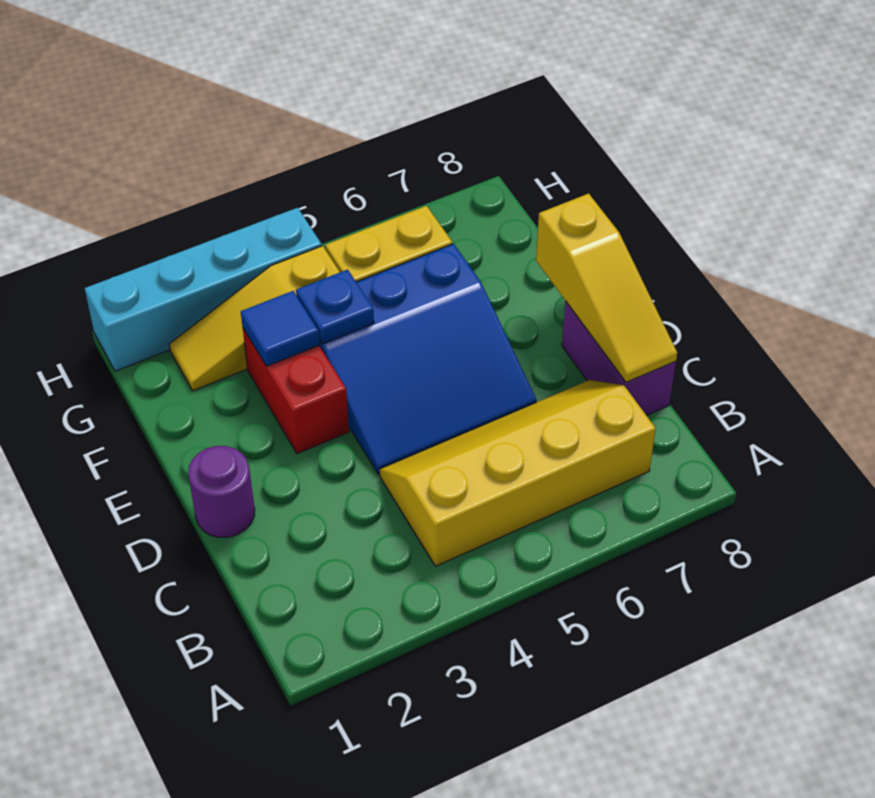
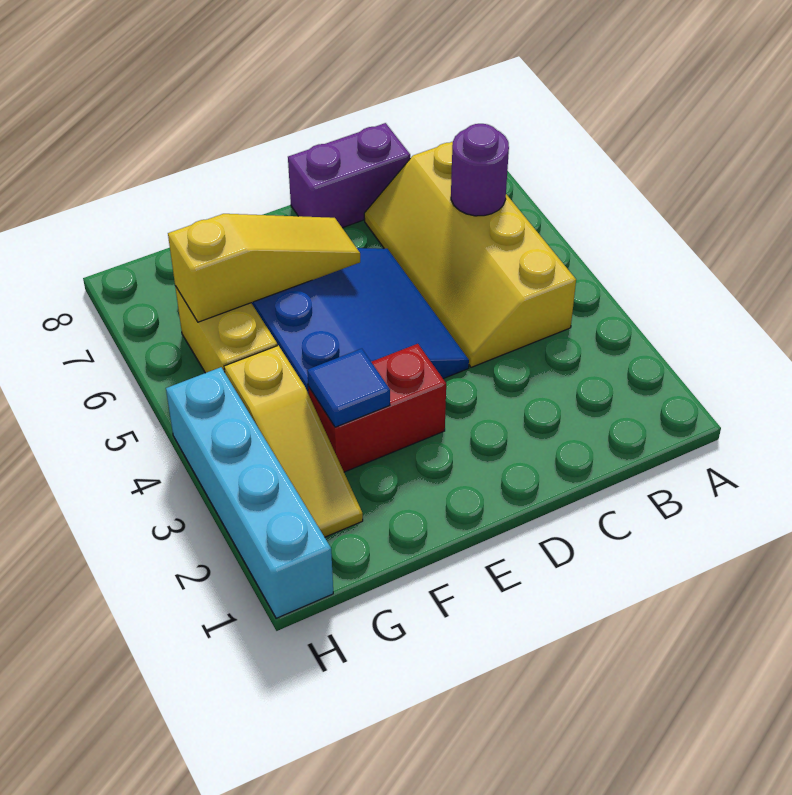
yellow slope C8:E8 level 2 top E -> yellow slope E6:G6 level 2 top G
purple round brick D1 level 1 -> purple round brick B6 level 2
blue plate F4 level 2 -> none

